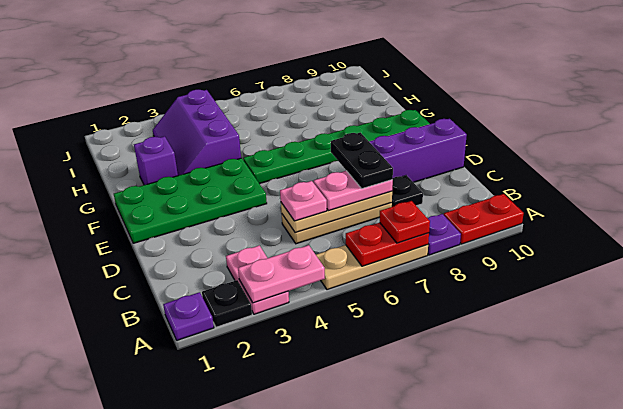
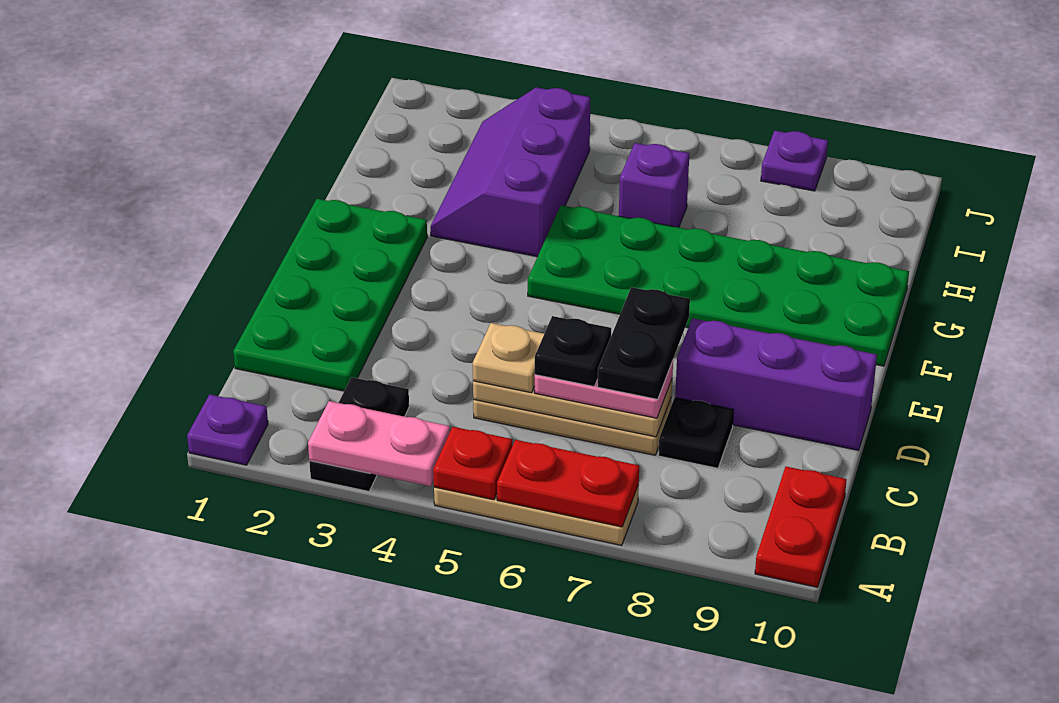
black plate A2 level 1 -> black plate C6 level 4
pink plate A3:B3 level 1 -> black plate A3:B3 level 1
red plate A7 level 3 -> red plate A5 level 2
purple plate A8 level 1 -> purple plate J8 level 1
red plate A9:A10 level 1 -> red plate A10:B10 level 1
pink plate C5 level 3 -> tan plate C5 level 3
green plate E1:F4 level 1 -> green plate C1:F2 level 1
green plate F5:F10 level 1 -> green plate F5:G10 level 1
purple brick G2 level 1 -> purple brick H6 level 1

